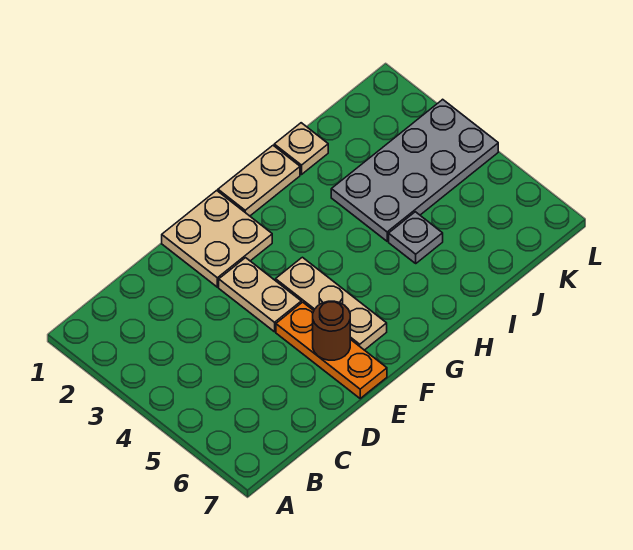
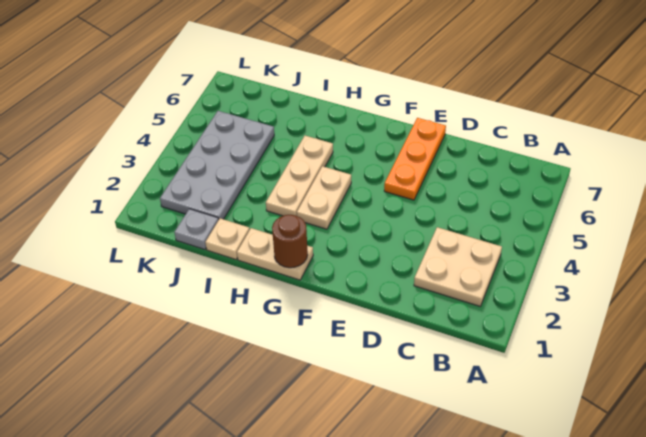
tan plate E1:F2 level 1 -> tan plate B2:C3 level 1
tan plate E3:E4 level 1 -> tan plate G3:G4 level 1
brown round brick E6 level 2 -> brown round brick G1 level 2
tan plate F4:F6 level 1 -> tan plate H3:H5 level 1
grey plate I3:L4 level 1 -> grey plate J2:K5 level 1
grey plate I5 level 1 -> grey plate J1 level 1

